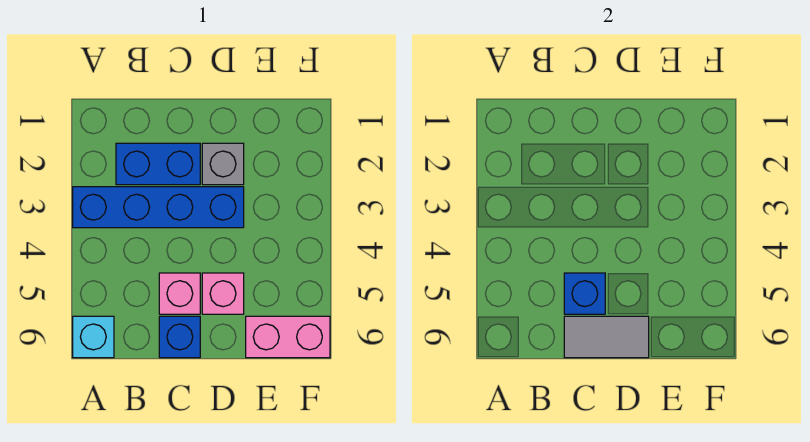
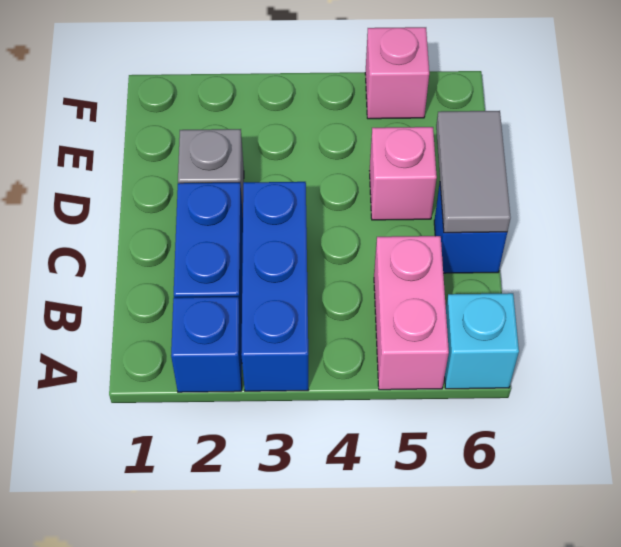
blue brick A3:D3 level 1 -> blue brick A3:C3 level 1
pink brick C5 level 1 -> pink brick F5 level 1
blue brick C5 level 2 -> blue brick A2 level 1
pink brick E6:F6 level 1 -> pink brick A5:B5 level 1

